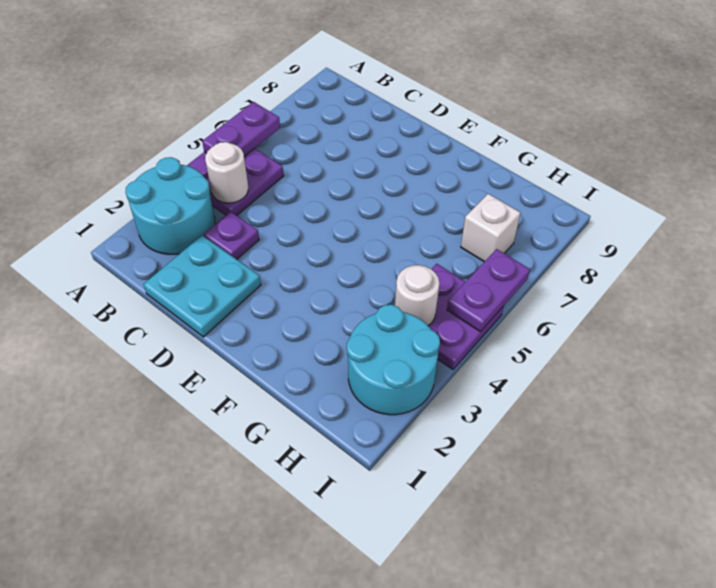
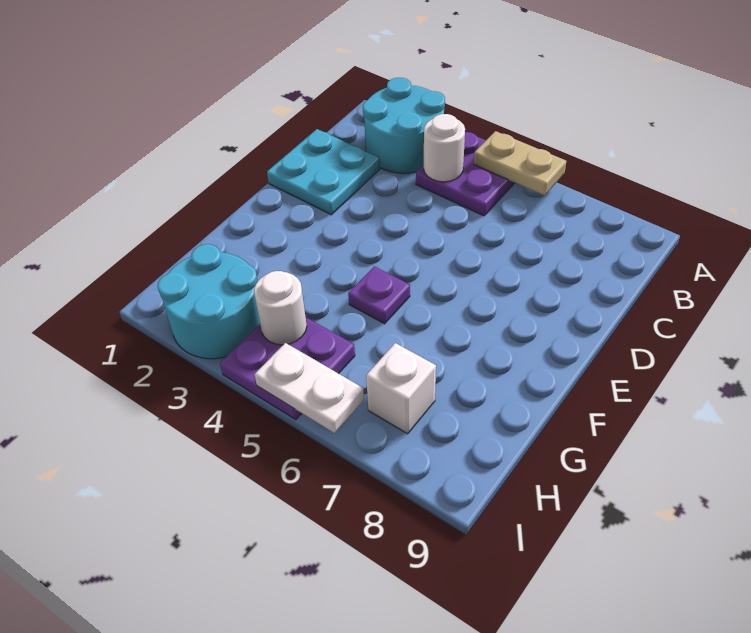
purple plate A5:A6 level 2 -> tan plate A5:A6 level 2
purple plate C3 level 1 -> purple plate F5 level 1
purple plate I5:I6 level 2 -> white plate I5:I6 level 2

